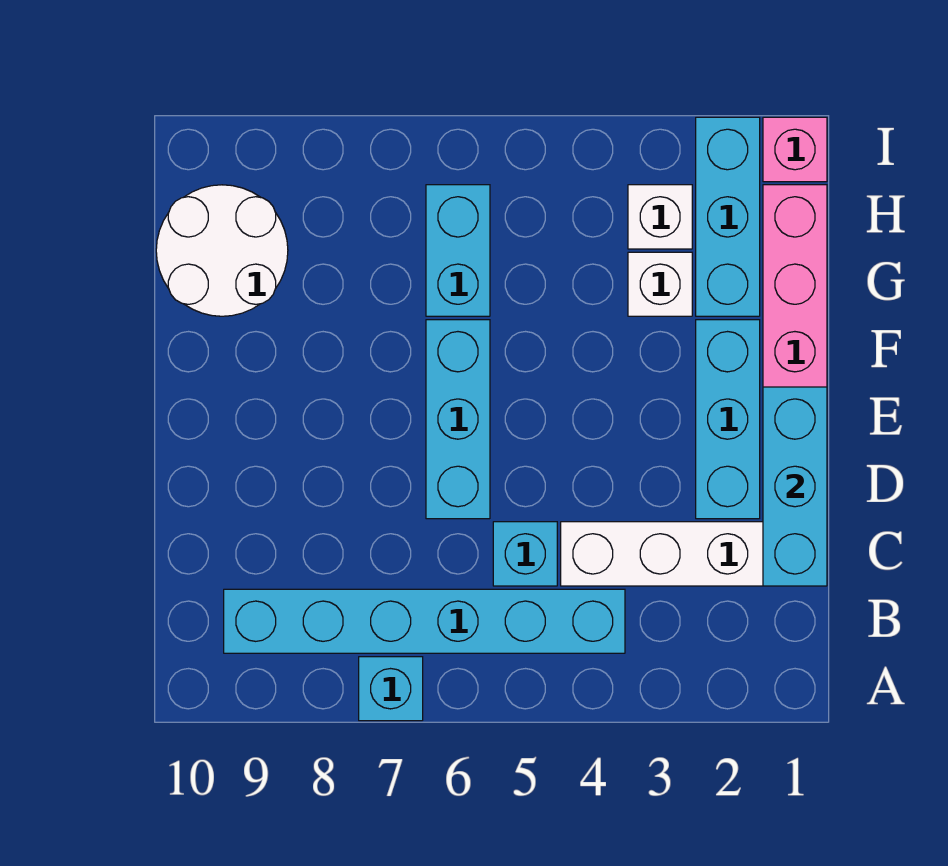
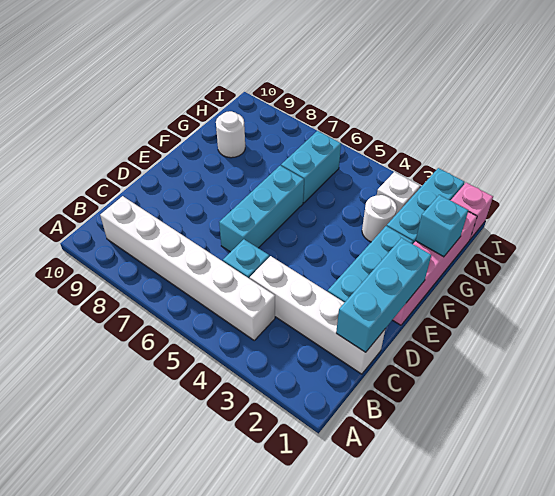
cyan brick A7 level 1 -> cyan brick G1 level 2
cyan brick B4:B9 level 1 -> white brick B4:B9 level 1
white brick G3 level 1 -> white round brick G3 level 1
white round brick G9:H10 level 1 -> white round brick G9 level 1

